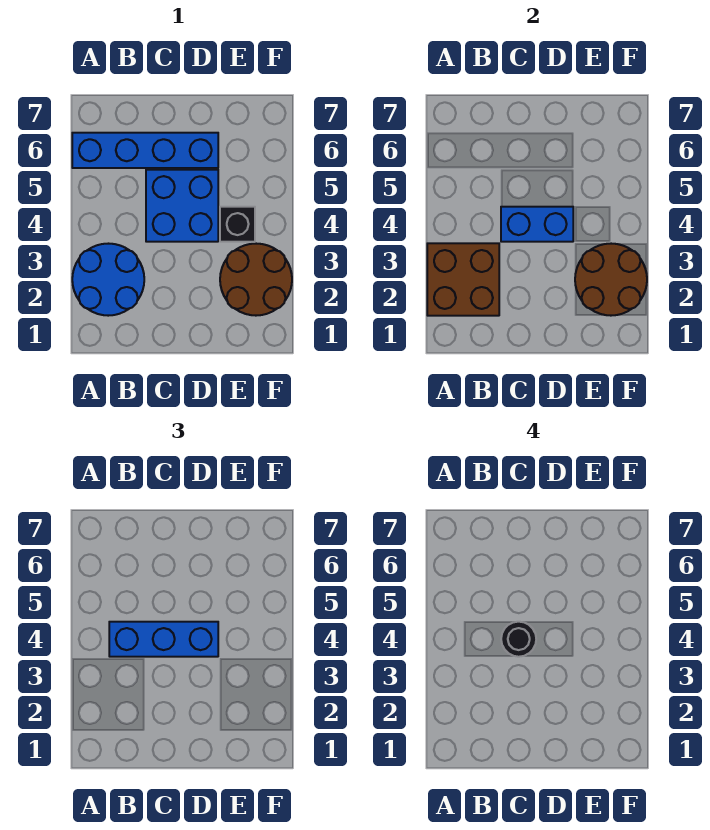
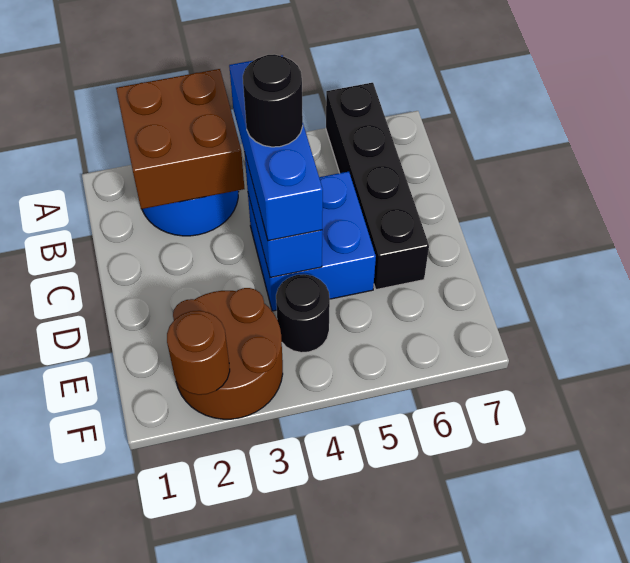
blue brick A6:D6 level 1 -> black brick A6:D6 level 1
brown round brick E2:F3 level 2 -> brown round brick F2 level 2
black brick E4 level 1 -> black round brick E4 level 1

